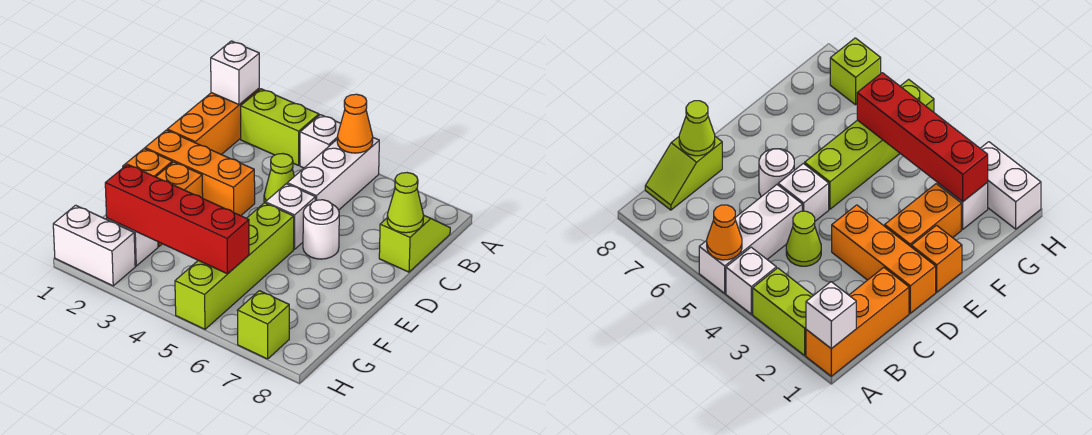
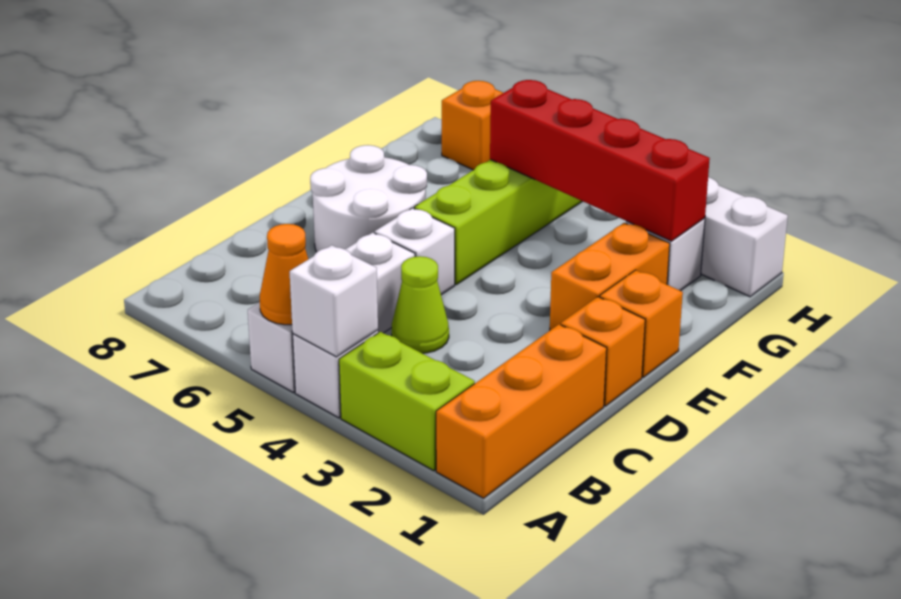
white brick A1 level 2 -> white brick A4 level 2
lime slope B8:C8 level 1 top C -> none
lime cone C8 level 2 -> none
orange brick D1:D3 level 1 -> orange brick D1 level 1
white round brick D6 level 1 -> white round brick D6:E7 level 1
lime brick H7 level 1 -> orange brick H7 level 1

